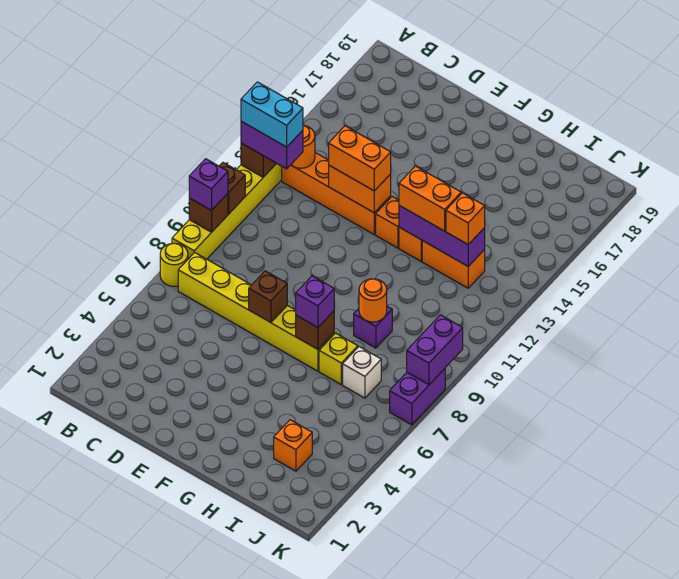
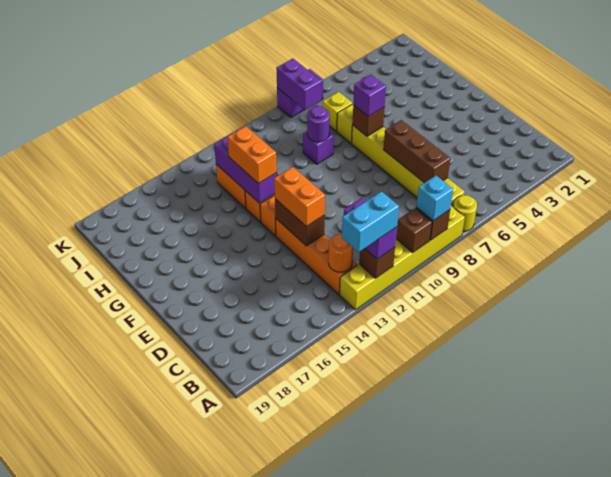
purple brick A9 level 3 -> cyan brick A9 level 3
cyan brick A12:B12 level 4 -> cyan brick A12:A13 level 4
orange brick D13:E13 level 2 -> brown brick D13:E13 level 2
brown brick E7 level 2 -> brown brick C7:E7 level 2
orange round brick H9 level 2 -> purple round brick H9 level 2
orange brick I3 level 1 -> none
white brick I7 level 1 -> yellow brick I7 level 1
orange brick I13 level 3 -> none
purple brick K8:K9 level 2 -> purple brick J8:K8 level 2

